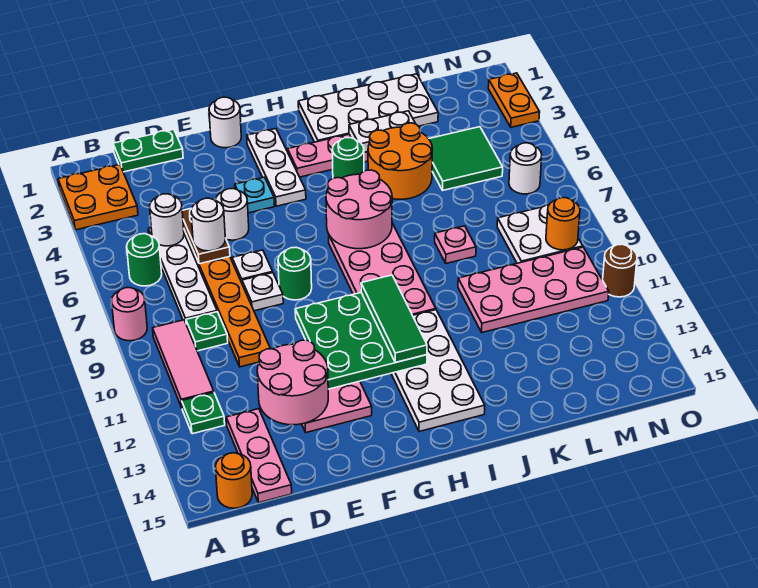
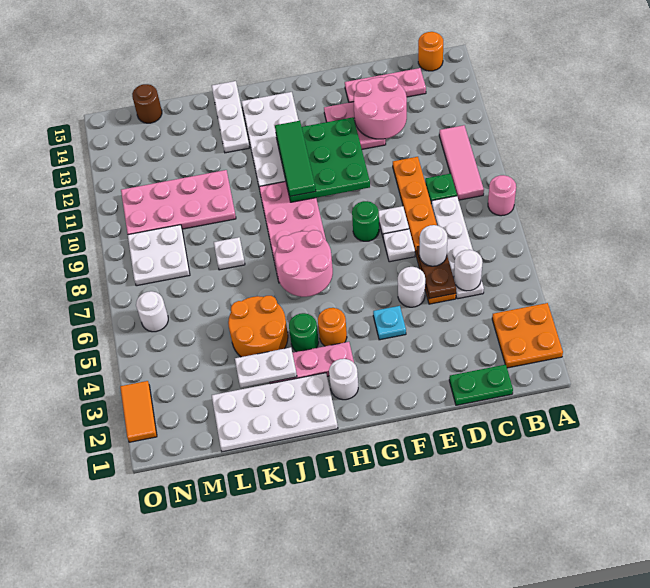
green round brick B6 level 1 -> none
green plate B12 level 1 -> none
pink plate C13:C15 level 1 -> pink plate C14:E14 level 1
white round brick F1 level 1 -> white round brick H2 level 1
white plate G2:G4 level 1 -> white plate J13:J15 level 1
pink plate K8 level 1 -> white plate K8 level 1
green tile L4:M5 level 1 -> none
orange round brick N9 level 2 -> orange round brick H4 level 1
orange plate O2:O3 level 1 -> orange tile O2:O3 level 1
brown round brick O11 level 1 -> brown round brick M15 level 1

